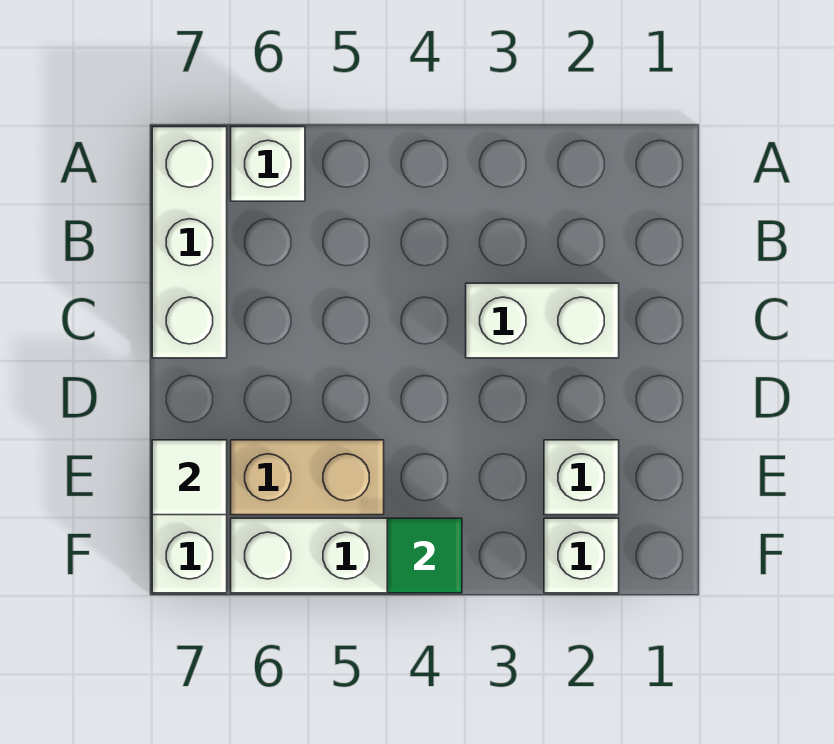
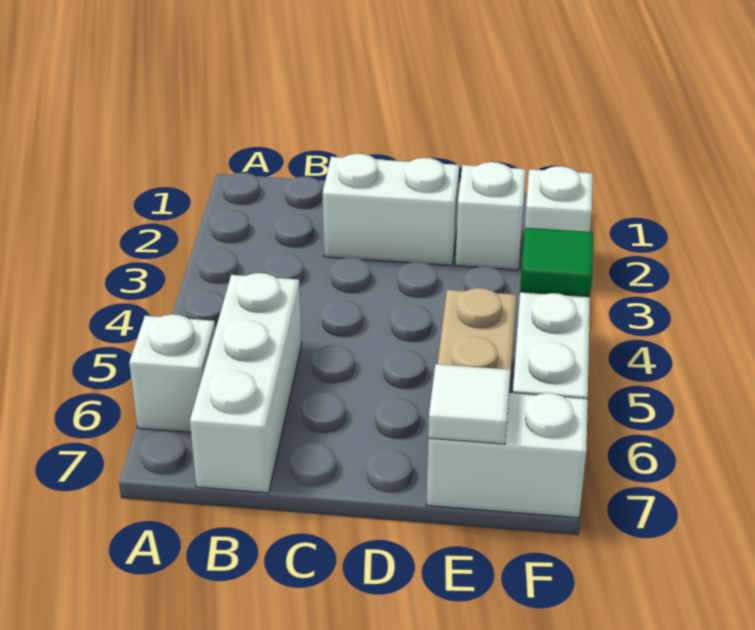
white brick A7:C7 level 1 -> white brick B5:B7 level 1
white brick C2:C3 level 1 -> white brick C2:D2 level 1

